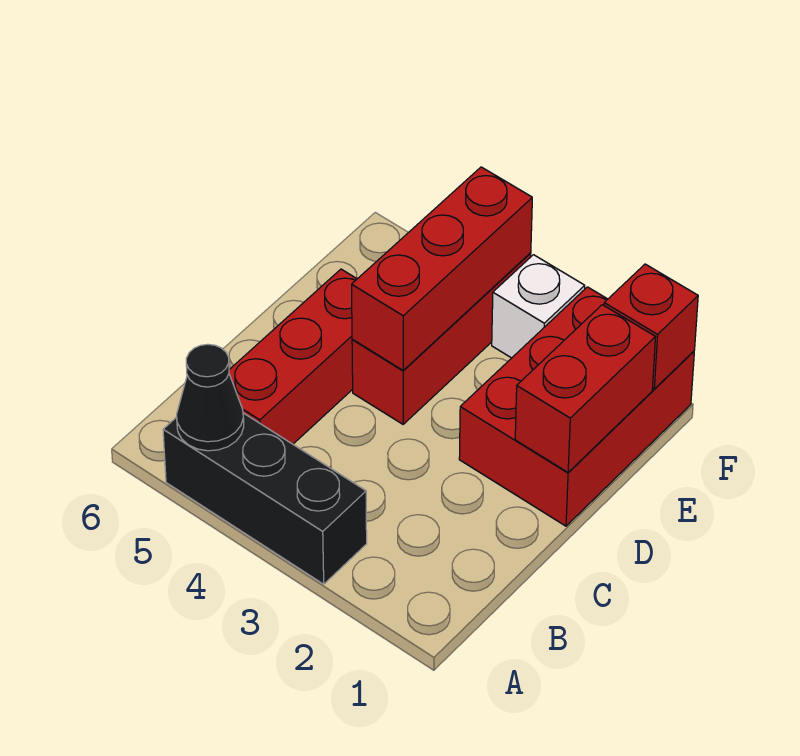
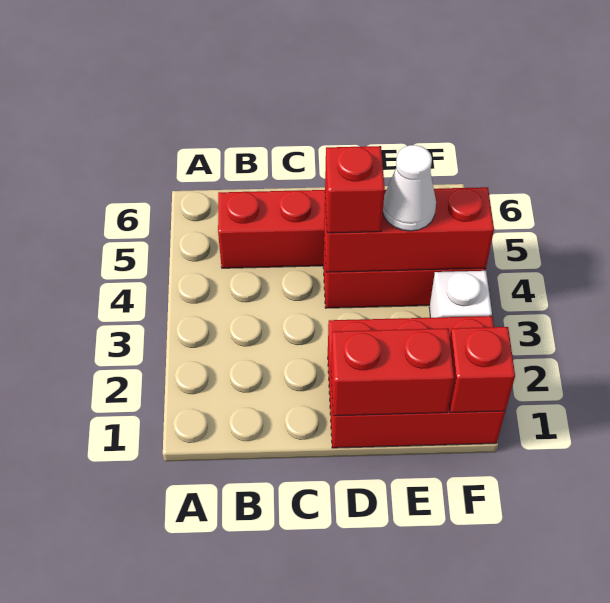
black brick A3:A5 level 1 -> none
black cone A5 level 2 -> none
none -> red brick D4 level 3
none -> white cone E4 level 3

